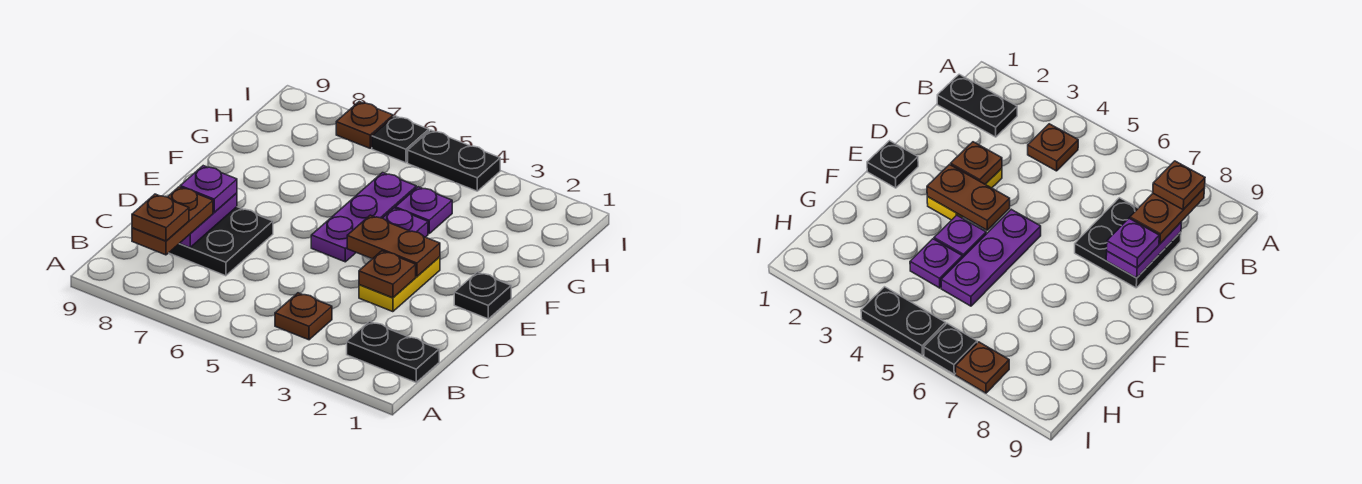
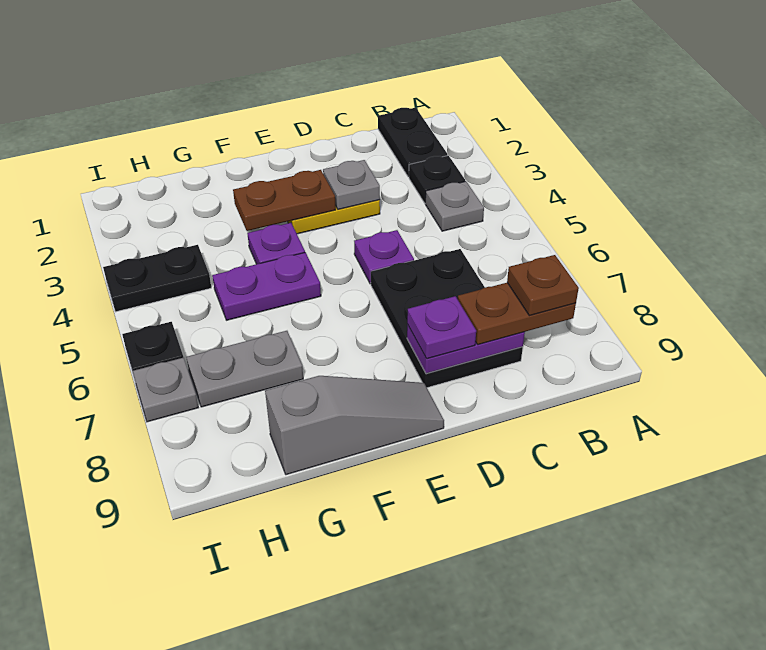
brown plate B4 level 1 -> grey plate B4 level 1
black plate C7:D8 level 1 -> black plate C6:D8 level 1
brown plate D3 level 2 -> grey plate D3 level 2
black plate E1 level 1 -> black plate B3 level 1
brown plate E3:E4 level 2 -> brown plate E3:F3 level 2
purple plate E5:G5 level 1 -> purple plate F5:G5 level 1
none -> grey slope E9:G9 level 1 top G
purple plate G4 level 1 -> purple plate D5 level 1
none -> grey plate G7:H7 level 1
black plate I4:I5 level 1 -> black plate H4:I4 level 1
brown plate I7 level 1 -> grey plate I7 level 1

